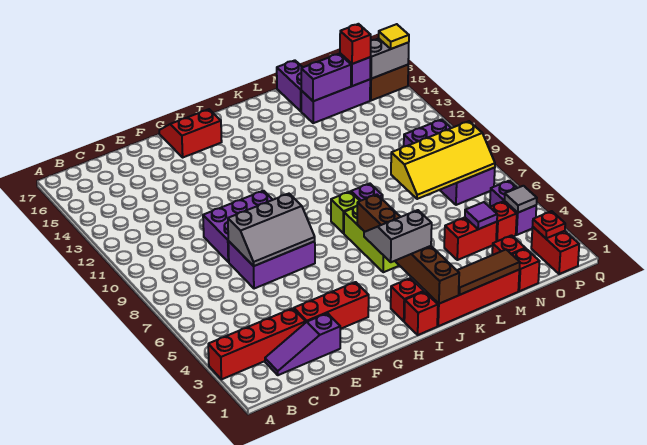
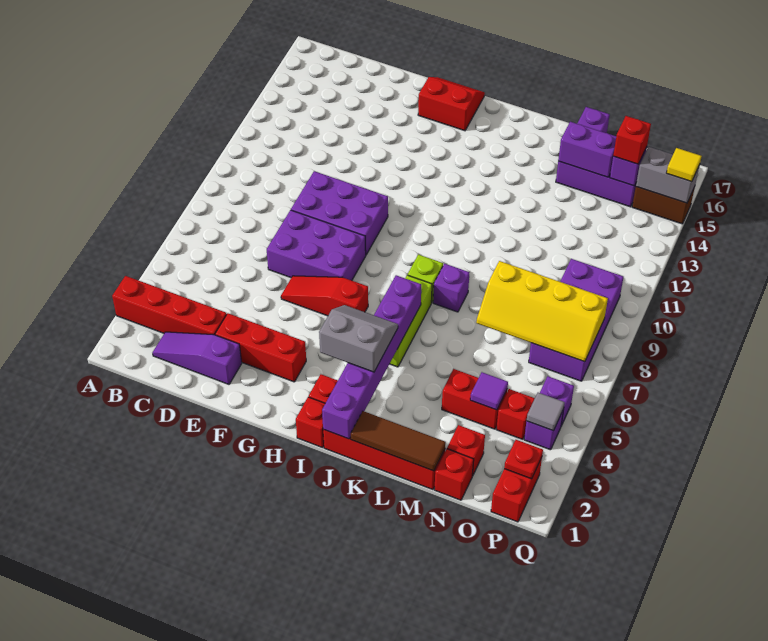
grey slope E7:G8 level 2 top 8 -> none
none -> red slope F6:H6 level 1 top H
brown brick J1:J6 level 2 -> purple brick J1:J6 level 2

